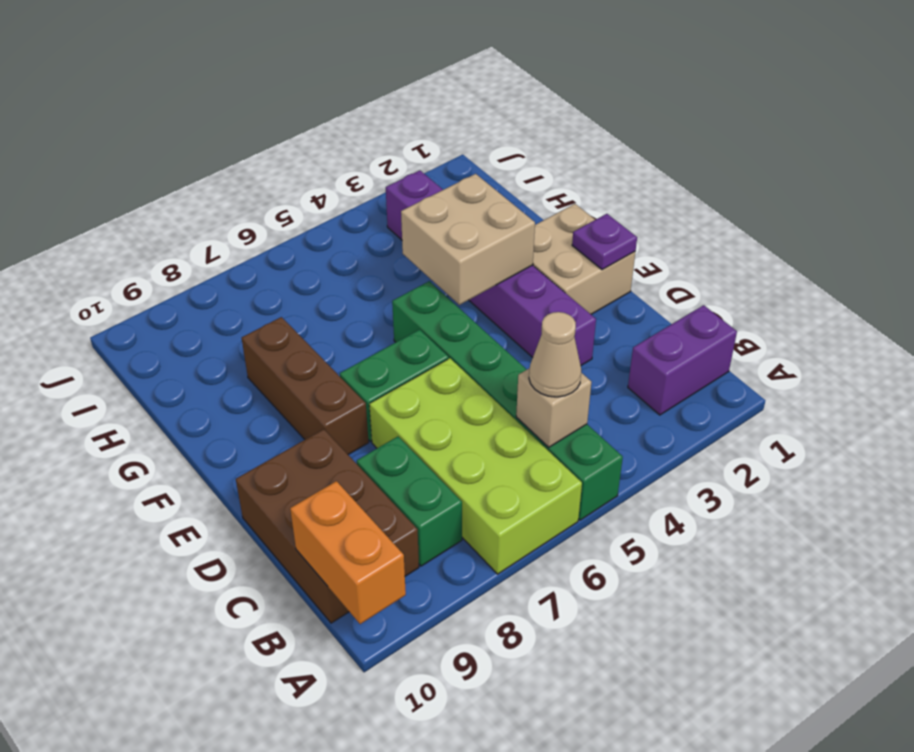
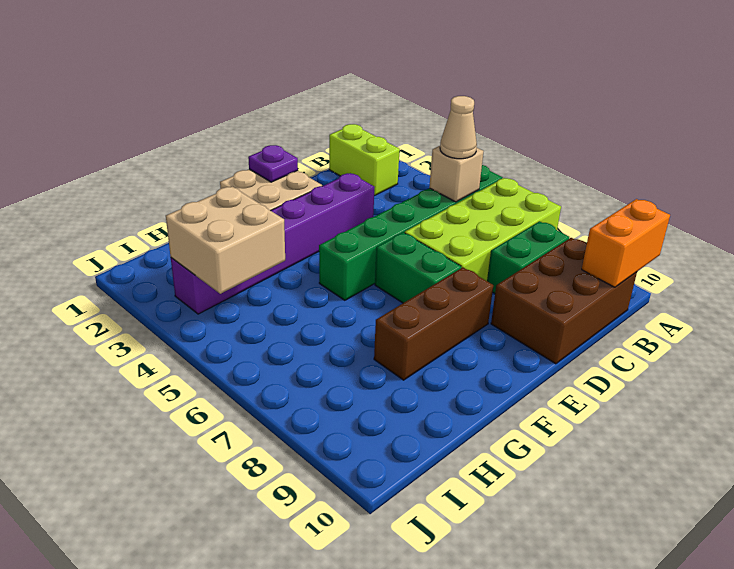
purple brick B1:B2 level 1 -> lime brick B1:B2 level 1
tan brick F3:G4 level 2 -> tan brick H3:I4 level 2

